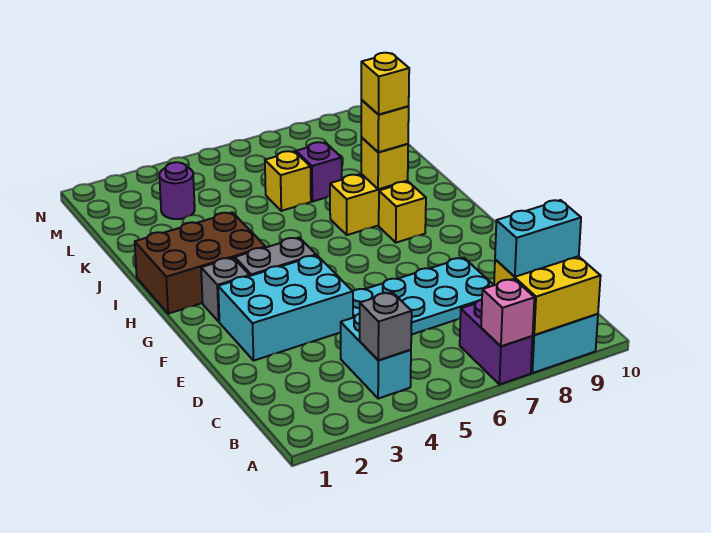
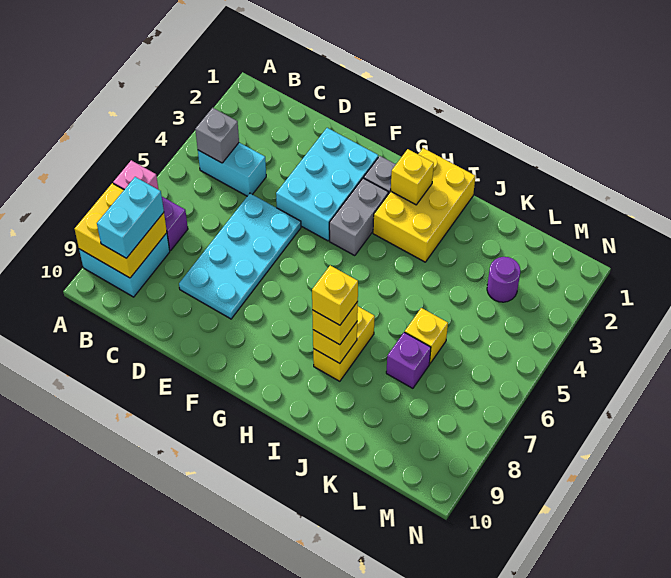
brown brick H1:I3 level 1 -> yellow brick H1:I3 level 1
yellow brick H8 level 1 -> yellow brick H2 level 2

